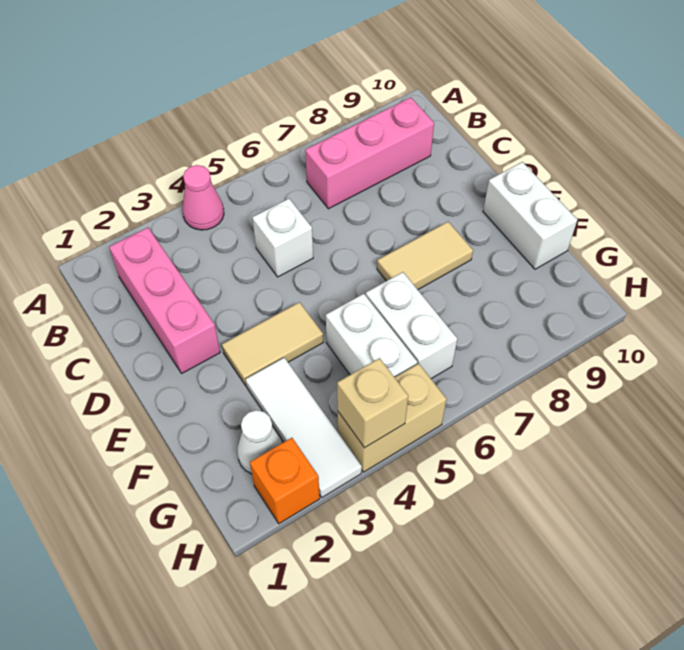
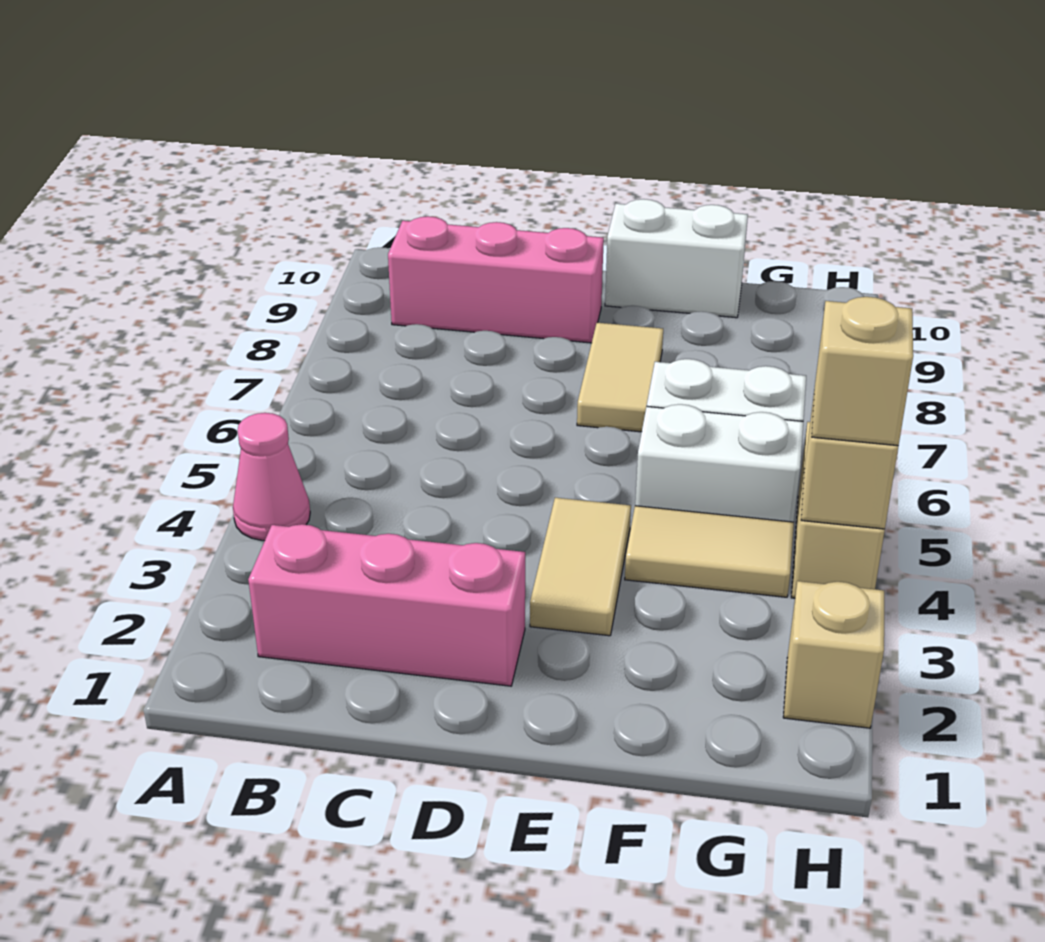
pink brick B7:B9 level 1 -> pink brick B9:D9 level 1
white brick C5 level 1 -> none
white tile F3:H3 level 1 -> none
none -> tan tile F4:G4 level 1
white cone G2 level 1 -> none
orange brick H2 level 1 -> tan brick H2 level 1
none -> tan brick H4 level 3

